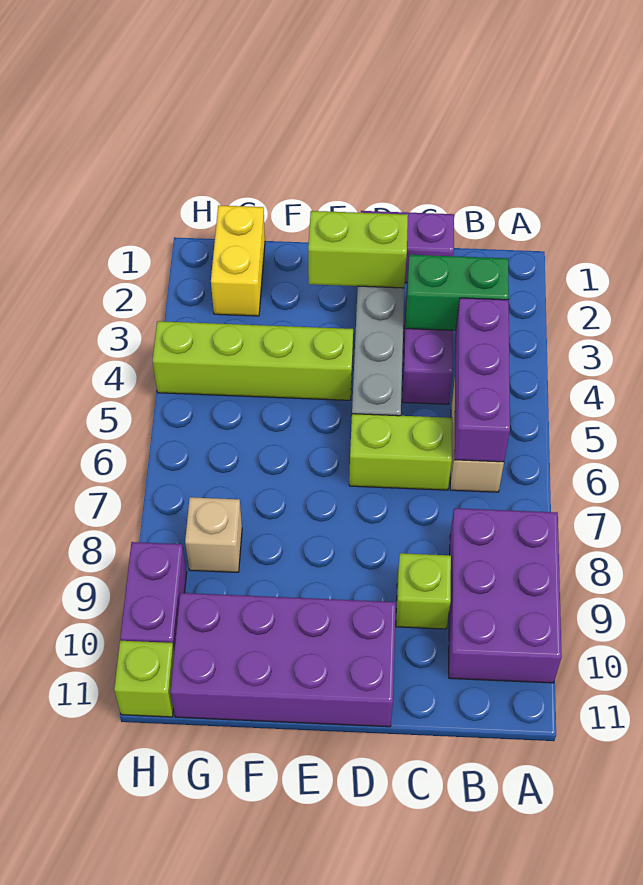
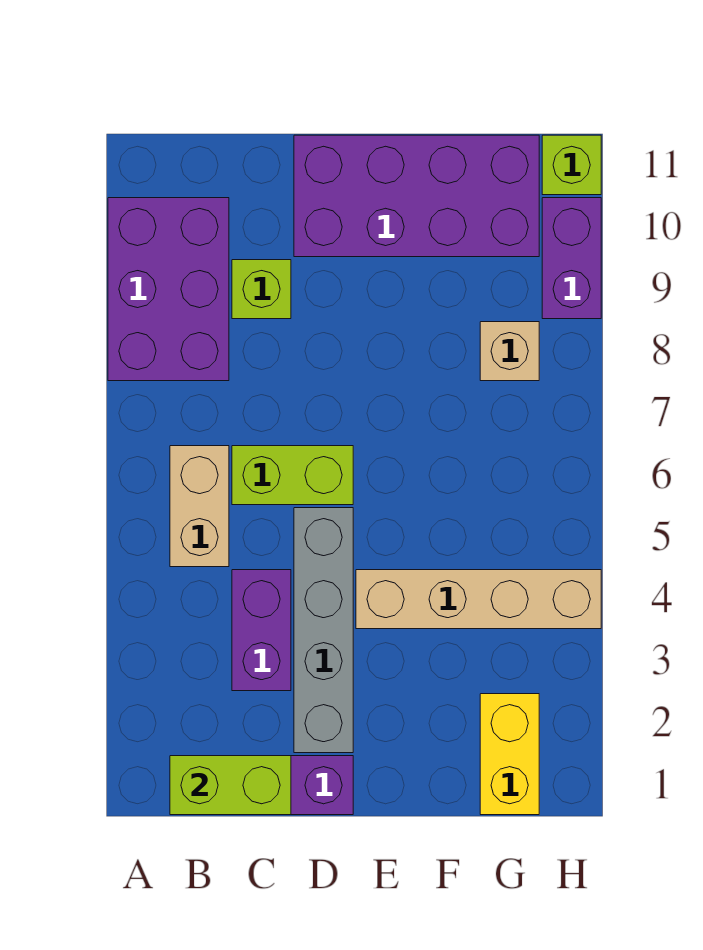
green brick B3:C3 level 2 -> none
purple brick B4:B6 level 2 -> none
lime brick D2:E2 level 2 -> lime brick B1:C1 level 2
lime brick E4:H4 level 1 -> tan brick E4:H4 level 1

